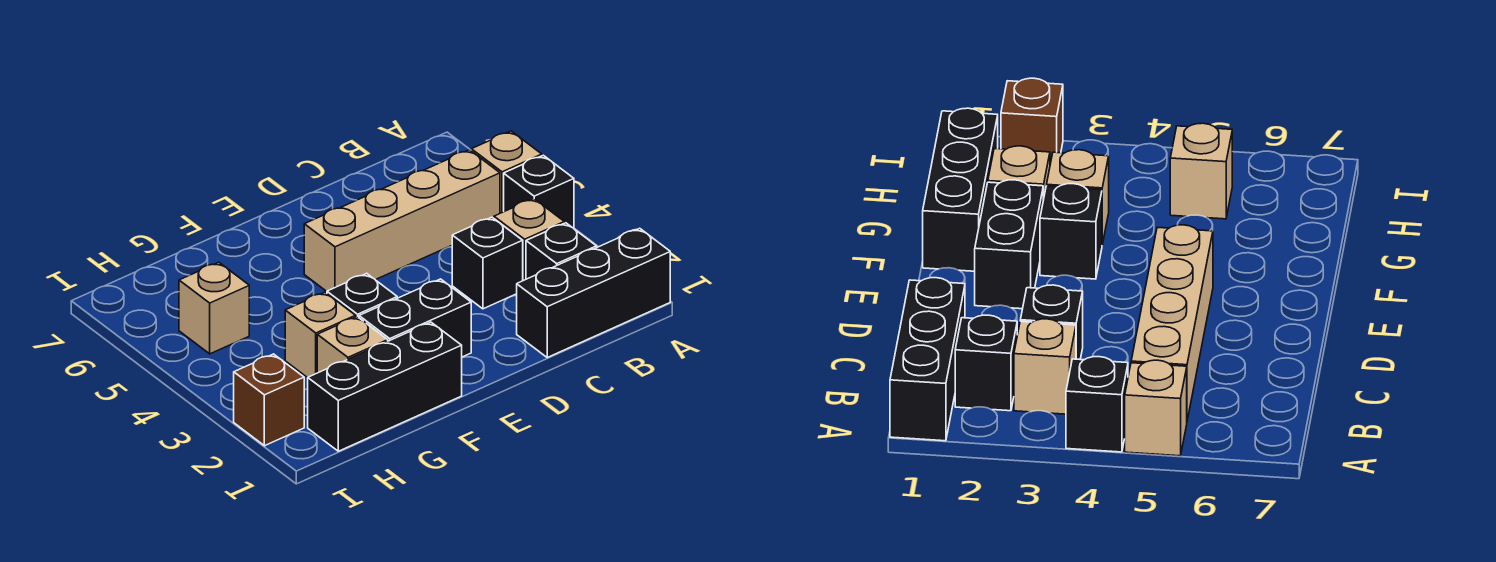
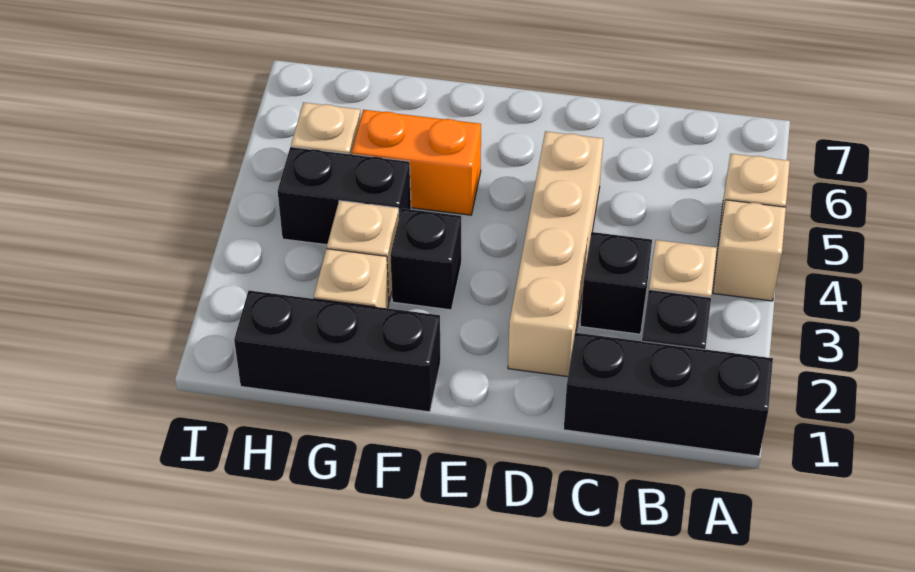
black brick A4 level 1 -> tan brick A4 level 1
tan brick B5:E5 level 1 -> tan brick D2:D5 level 1
black brick E2:F2 level 1 -> black brick G4:H4 level 1
none -> orange brick F5:G5 level 1
brown brick I2 level 1 -> none

